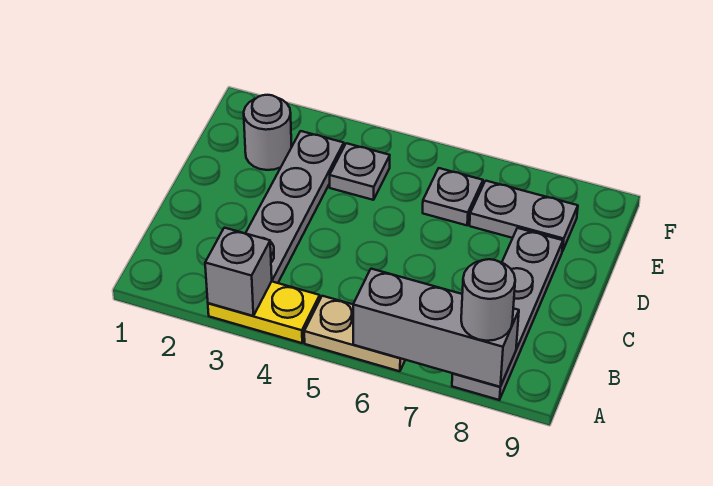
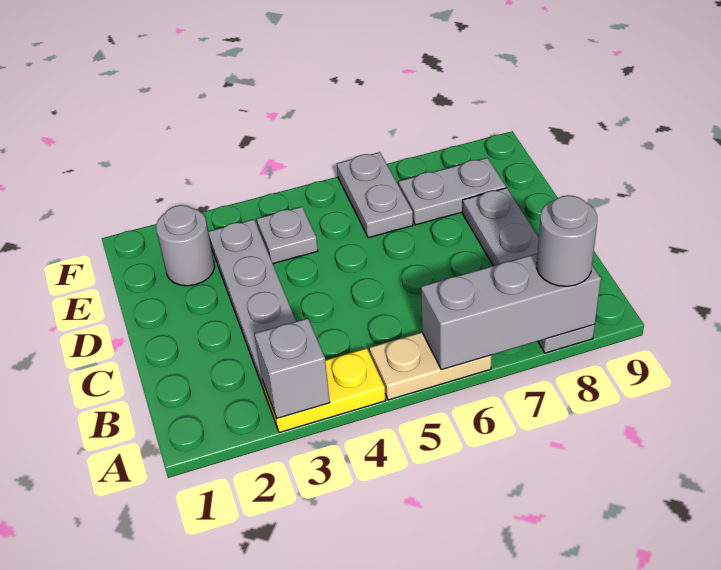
grey plate E6 level 1 -> grey plate E6:F6 level 1

